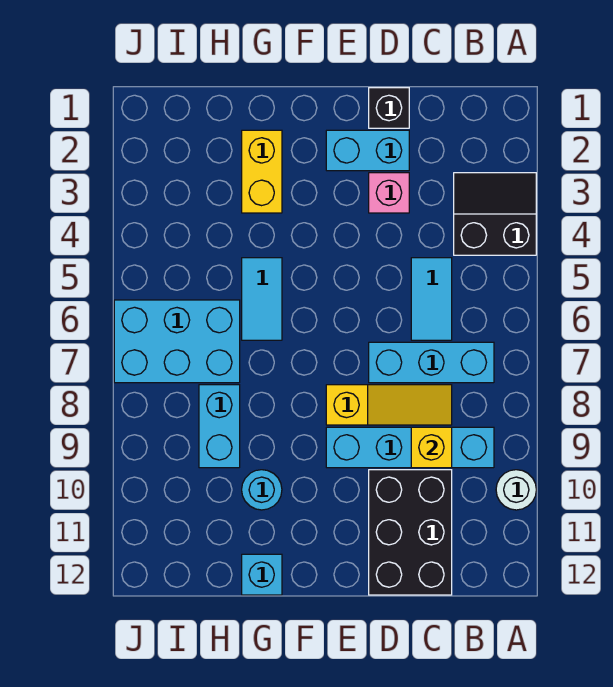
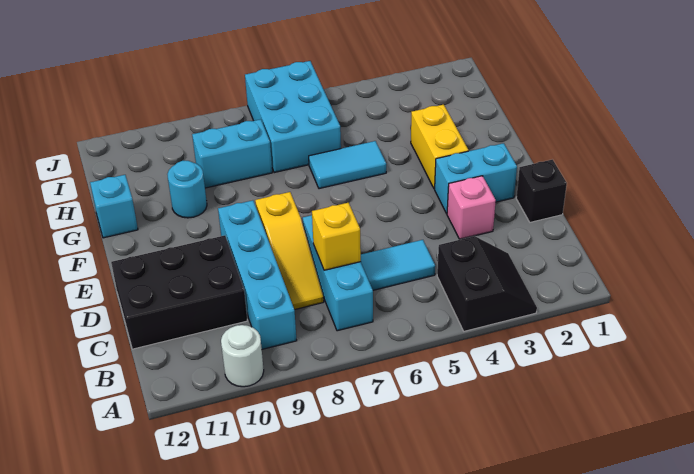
yellow brick C9 level 2 -> yellow brick C7 level 2
cyan brick D2:E2 level 1 -> cyan brick E2:E3 level 1
yellow brick G2:G3 level 1 -> yellow brick F3:G3 level 1

